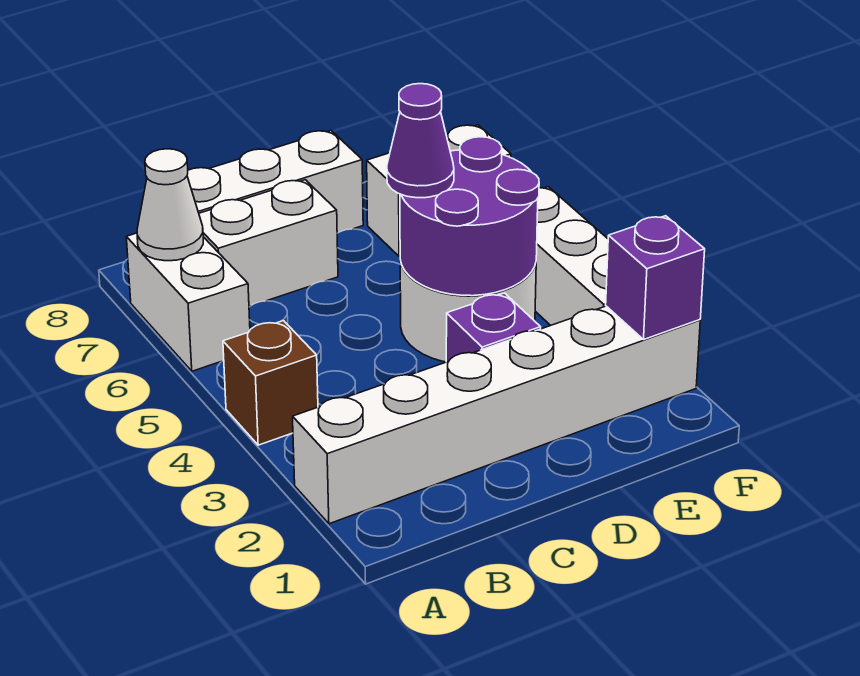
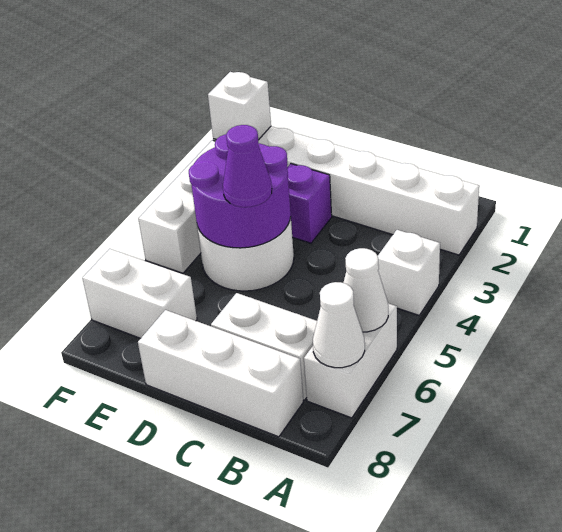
brown brick A4 level 1 -> white brick A4 level 1
none -> white cone A6 level 2
purple brick F2 level 2 -> white brick F2 level 2

